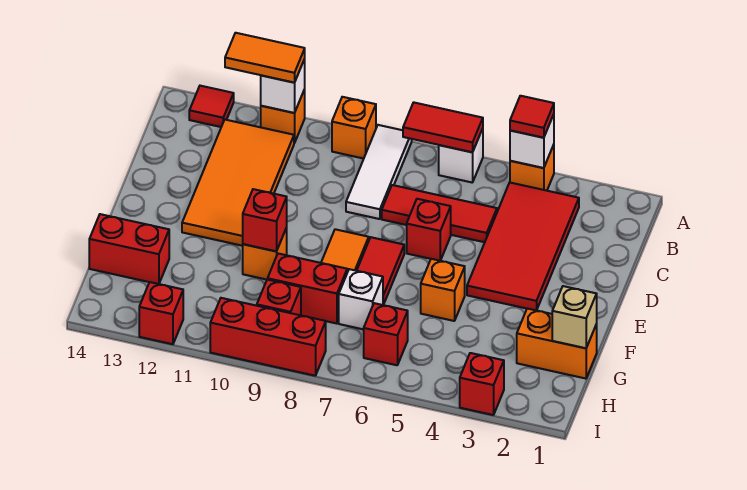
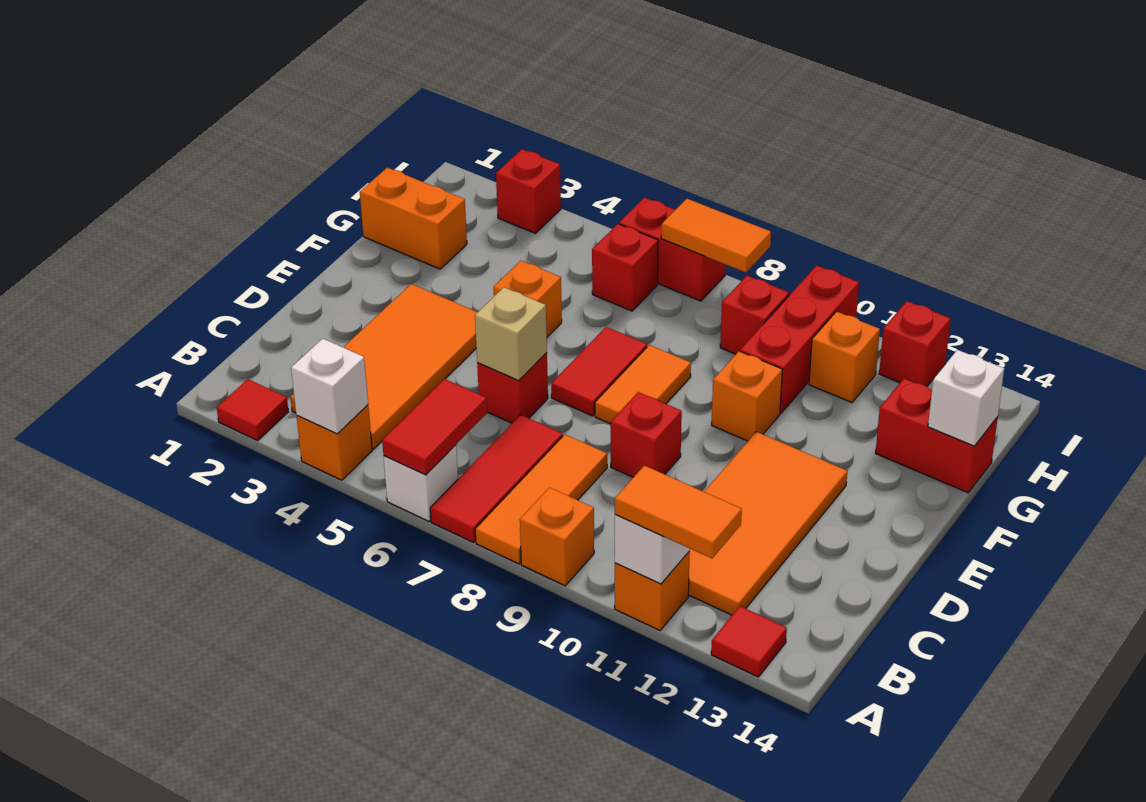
red tile A4 level 3 -> red tile A2 level 1
red tile A6:A7 level 2 -> red tile A6:B6 level 2
white tile A8:C8 level 1 -> orange tile A8:C8 level 1
red tile B3:E4 level 1 -> orange tile B3:E4 level 1
red tile C5:C7 level 1 -> red tile A7:C7 level 1
red brick F10 level 2 -> red brick D9 level 1
tan brick G1 level 2 -> tan brick D6 level 2
white brick G7 level 1 -> white brick G14 level 2
red brick G8:G9 level 1 -> red brick I6:I7 level 1
none -> orange brick H11 level 1
none -> orange tile I7:I8 level 2
red brick I8:I10 level 1 -> red brick G10:I10 level 1

